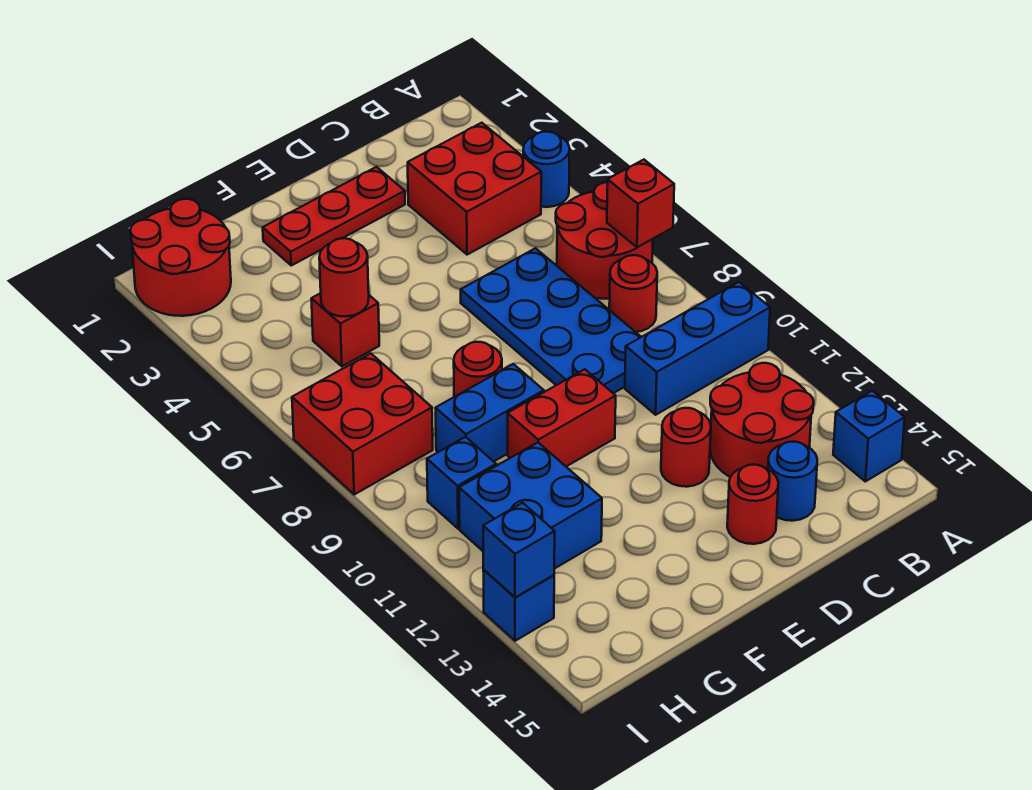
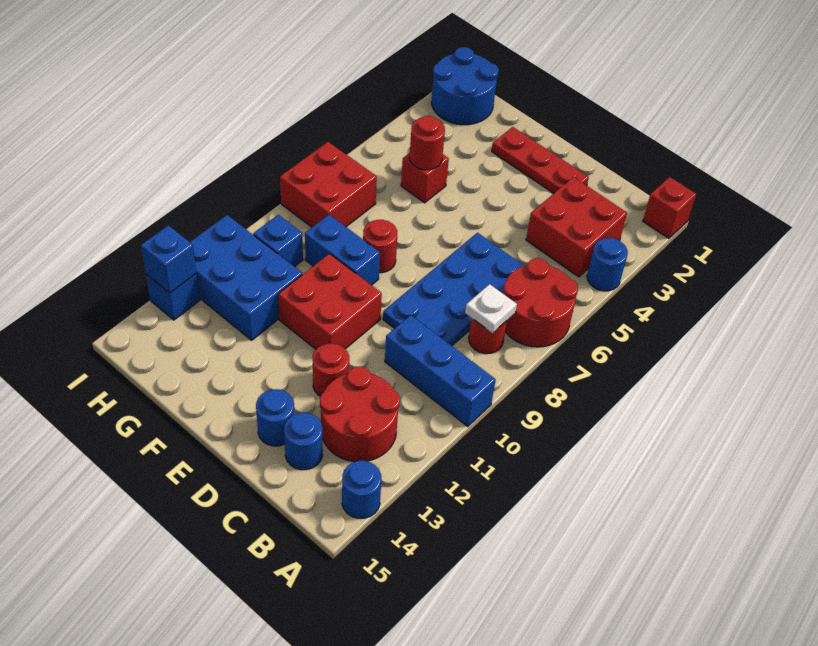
red brick A7 level 2 -> red brick A1 level 1
blue brick A14 level 1 -> blue round brick A14 level 1
none -> white plate B8 level 2
red round brick D14 level 1 -> blue round brick D14 level 1
red brick E10:F10 level 1 -> red brick E10:F11 level 1
blue brick G11:H12 level 1 -> blue brick G11:I12 level 1
red round brick H1:I2 level 1 -> blue round brick H1:I2 level 1

